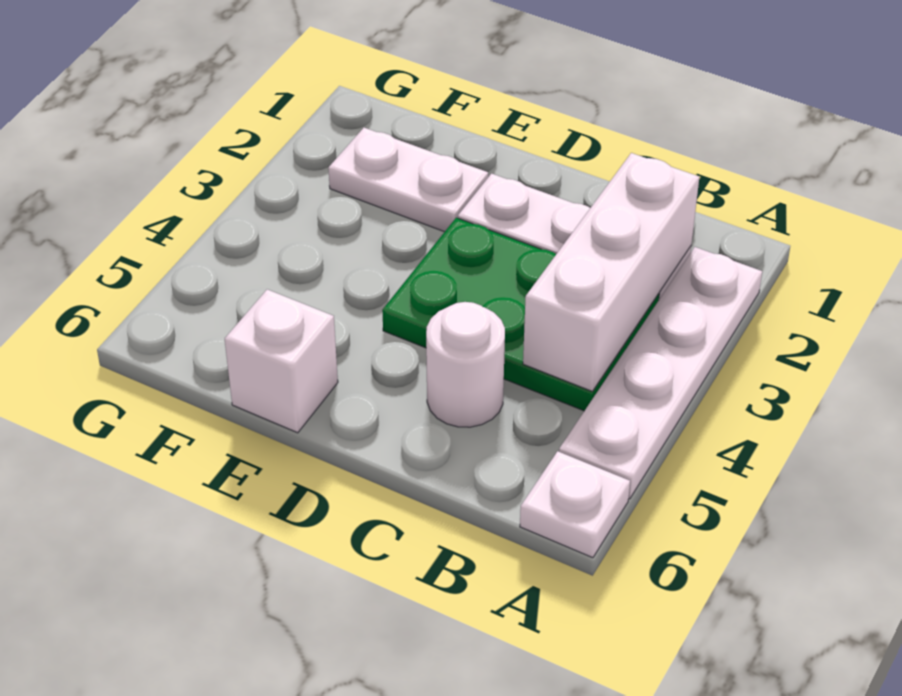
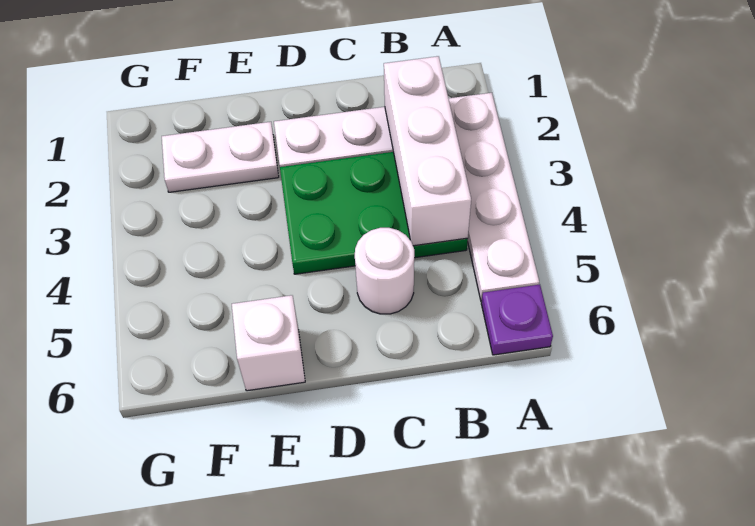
white plate A6 level 1 -> purple plate A6 level 1

